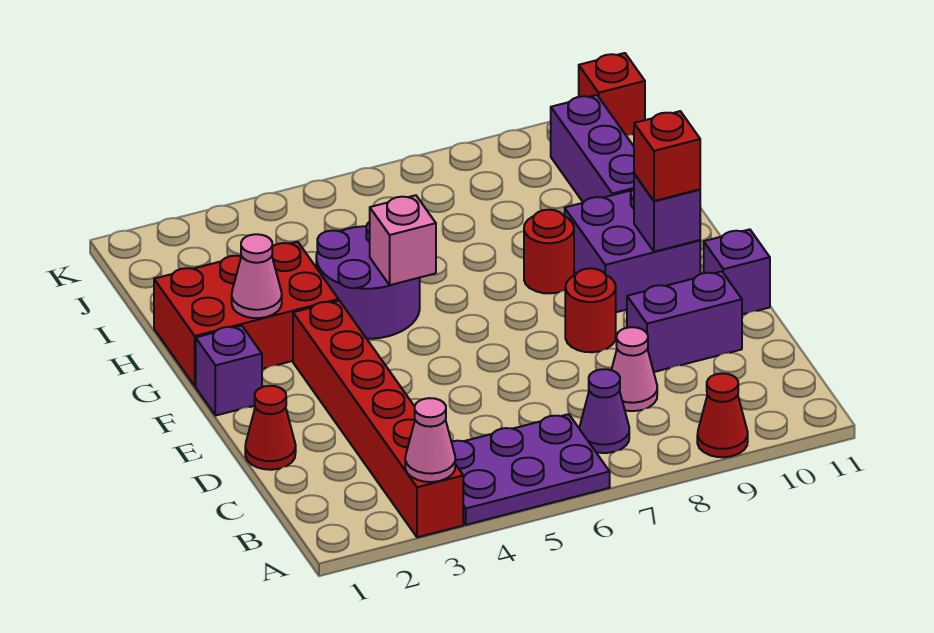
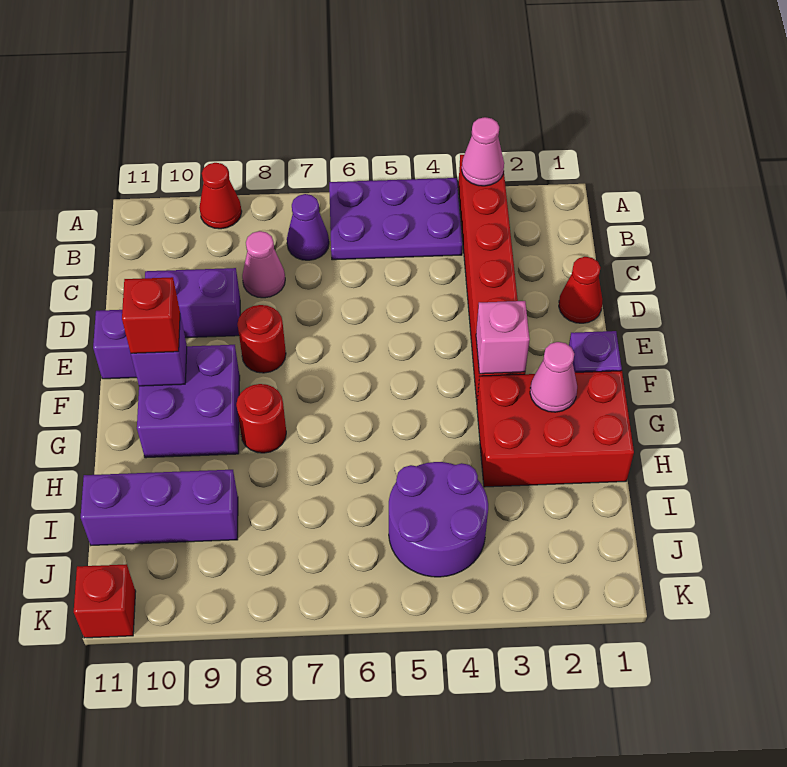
purple round brick G4:H5 level 1 -> purple round brick I4:J5 level 1
pink brick G5 level 2 -> pink brick F3 level 2
purple brick H10:J10 level 1 -> purple brick I9:I11 level 1

